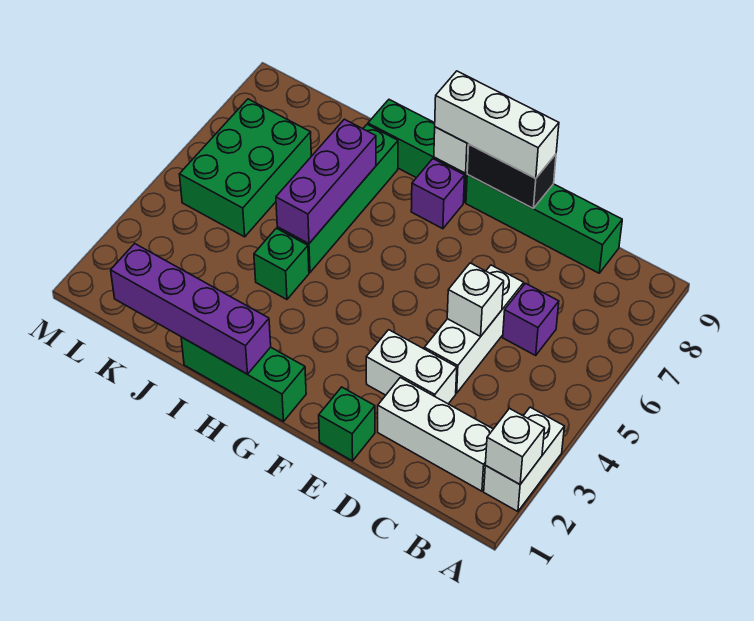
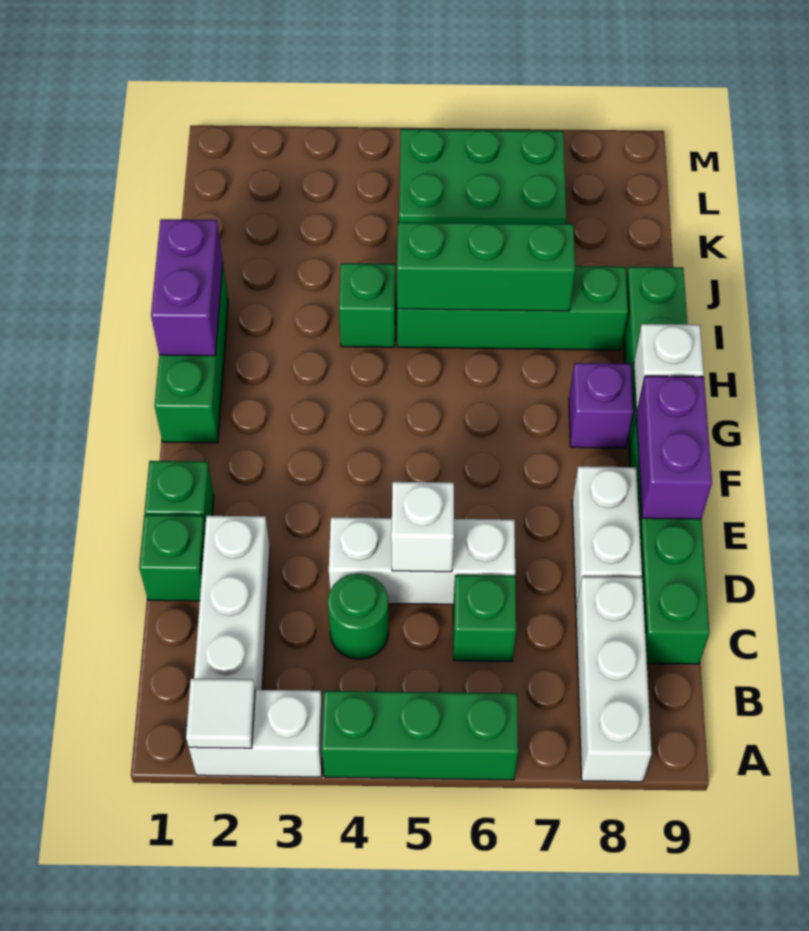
white brick A2 level 2 -> white tile A2 level 2
none -> green brick A4:A6 level 1
none -> green round brick C4 level 1
purple brick C6 level 1 -> green brick C6 level 1
none -> green brick D1 level 1
white brick D3:E3 level 1 -> white brick D8:E8 level 1
black brick E9:F9 level 2 -> purple brick E9:F9 level 2
white brick E9:G9 level 3 -> white brick A8:C8 level 1
purple brick H1:K1 level 2 -> purple brick H1:I1 level 2
purple brick I5:I7 level 2 -> green brick I5:I7 level 2

